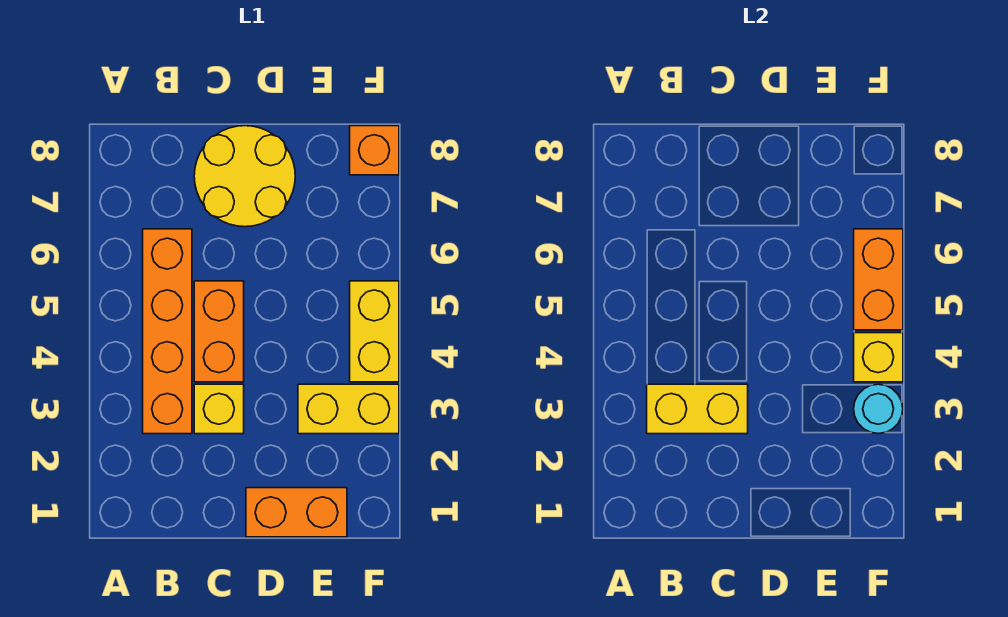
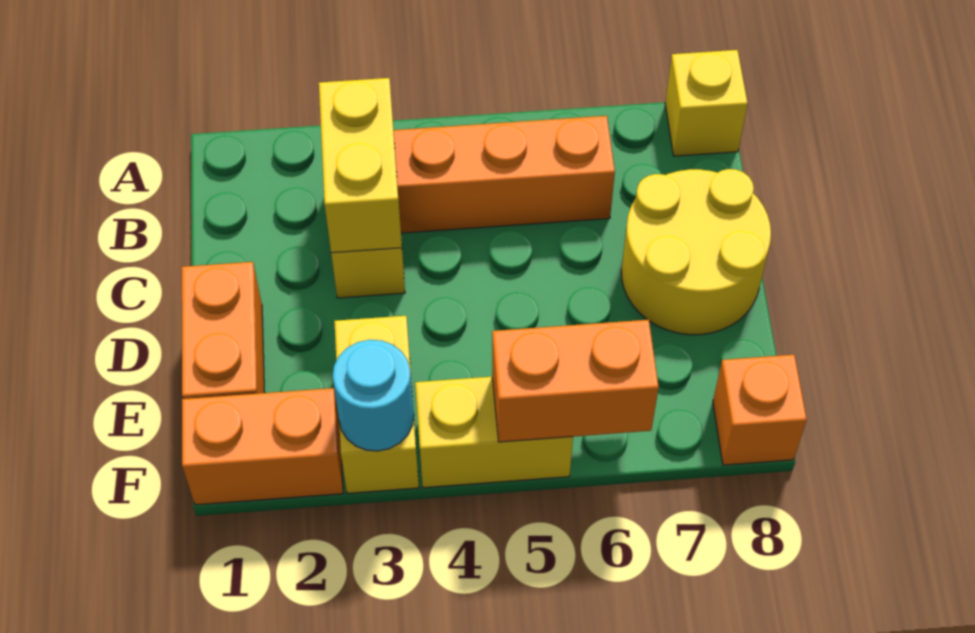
orange brick C4:C5 level 1 -> orange brick F1:F2 level 1
yellow brick F4 level 2 -> yellow brick A8 level 1

